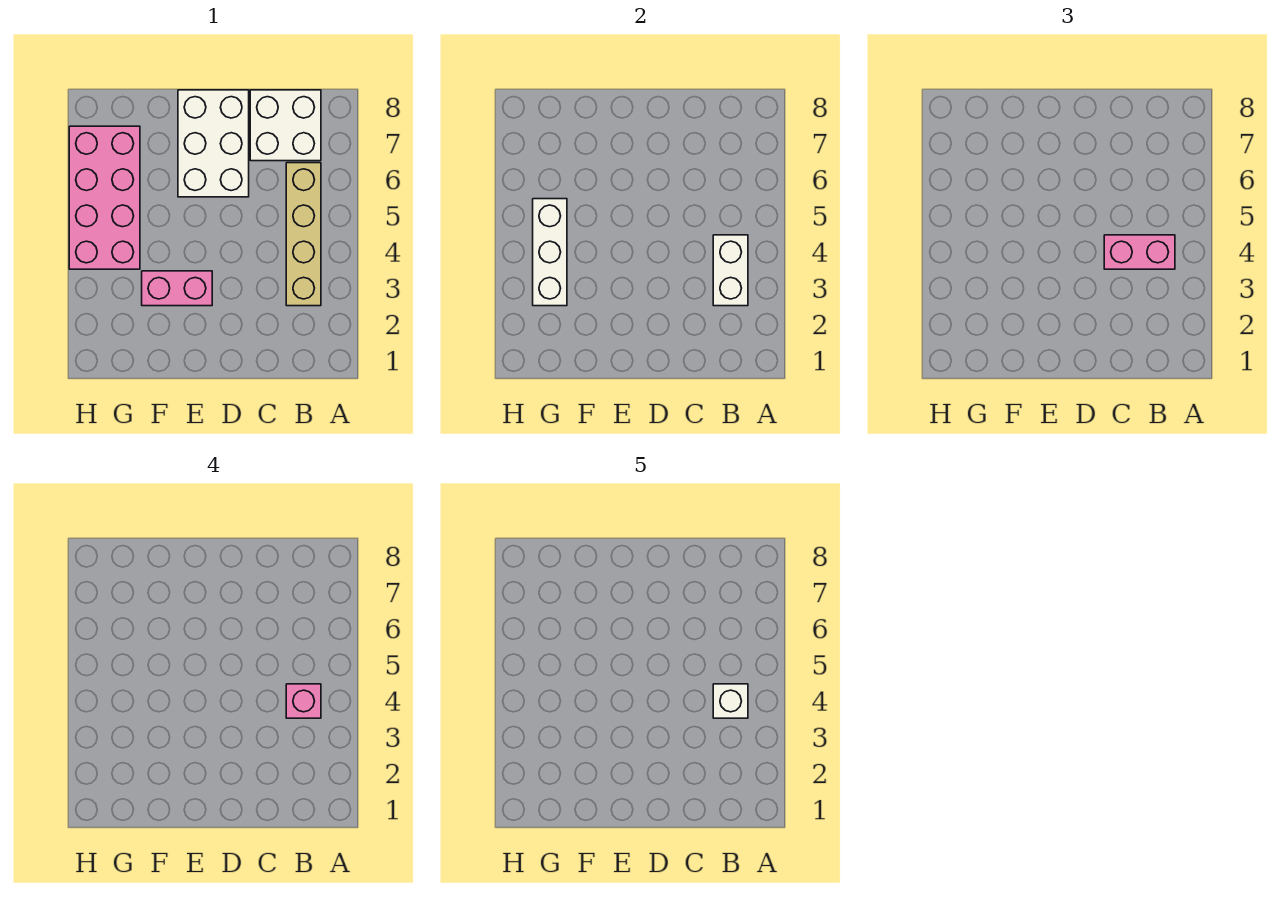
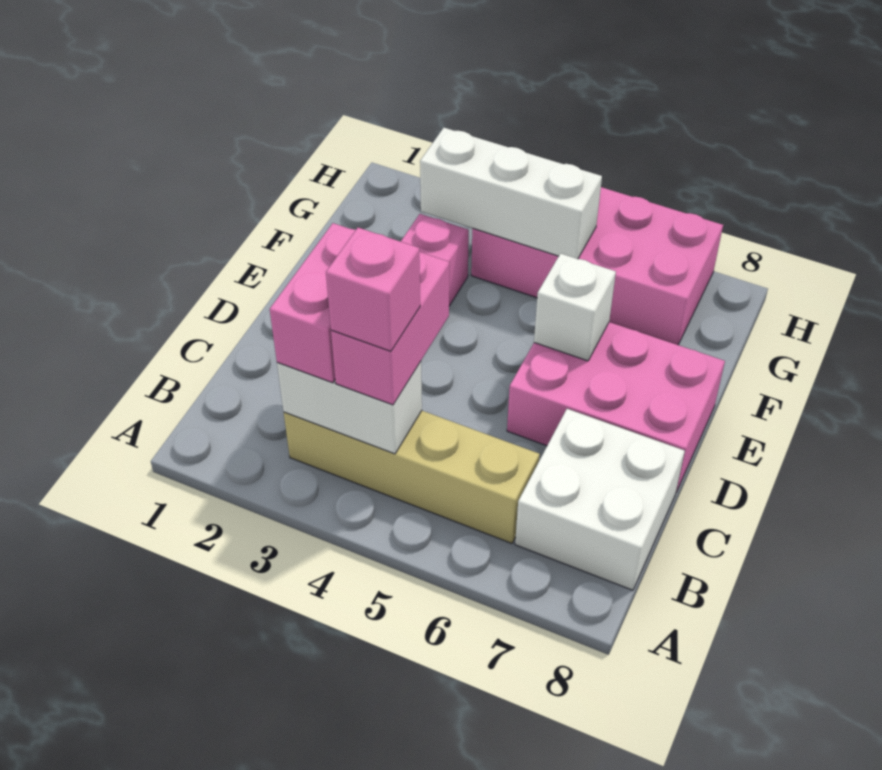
none -> pink brick B3:C3 level 3
white brick B4 level 5 -> white brick E6 level 2
white brick D6:E8 level 1 -> pink brick D6:E8 level 1

